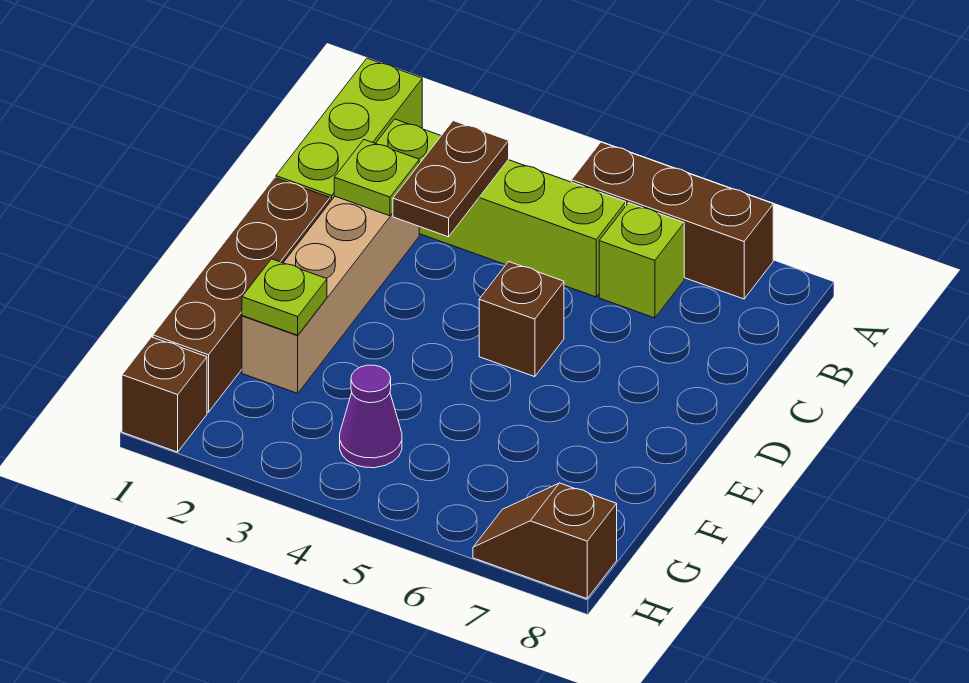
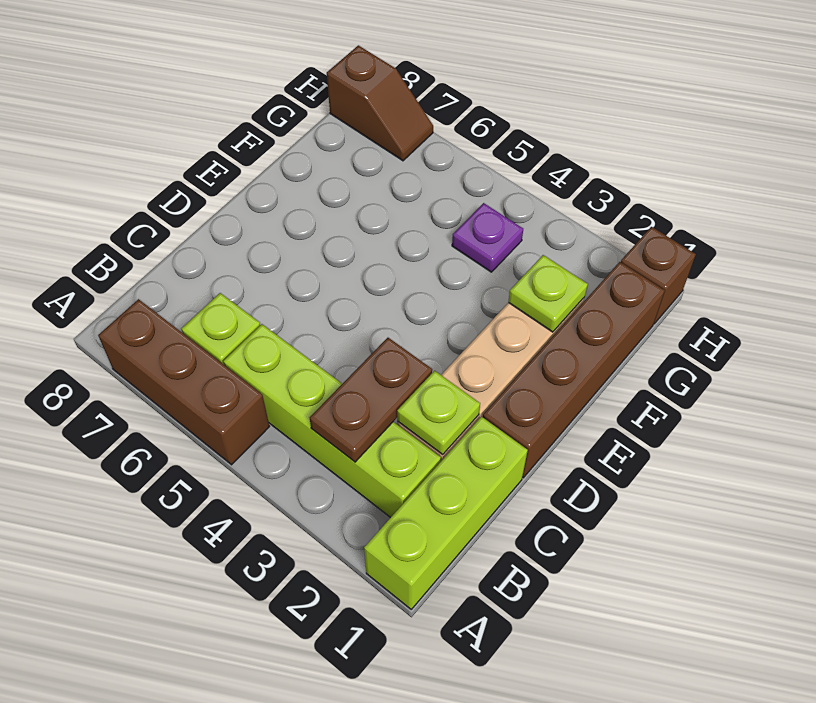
brown brick D5 level 1 -> none
purple cone G4 level 1 -> purple plate G4 level 1

